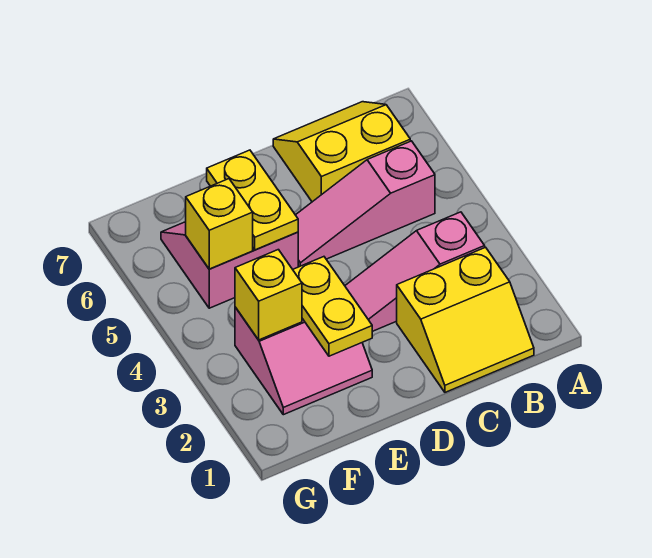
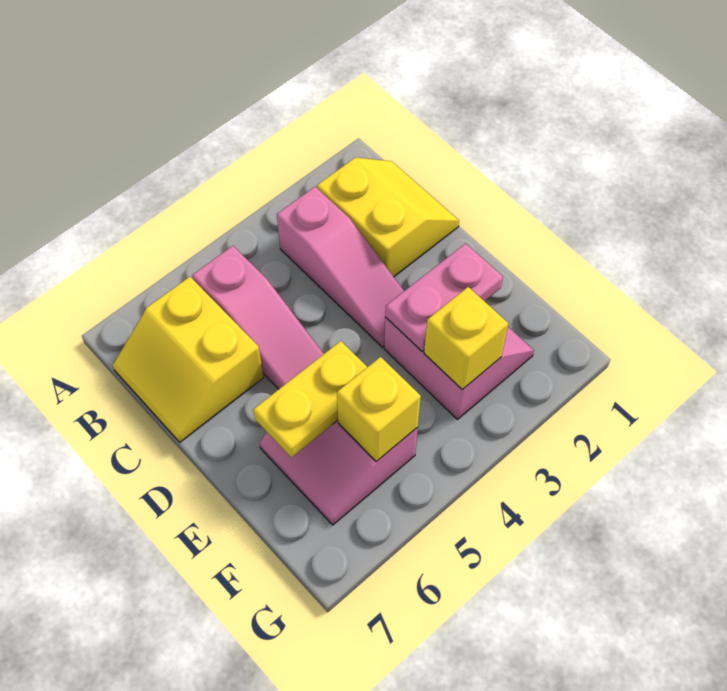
yellow plate E2:E3 level 2 -> pink plate E2:E3 level 2

